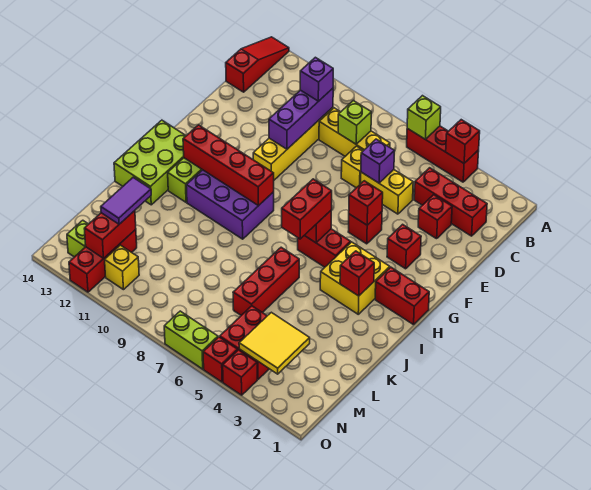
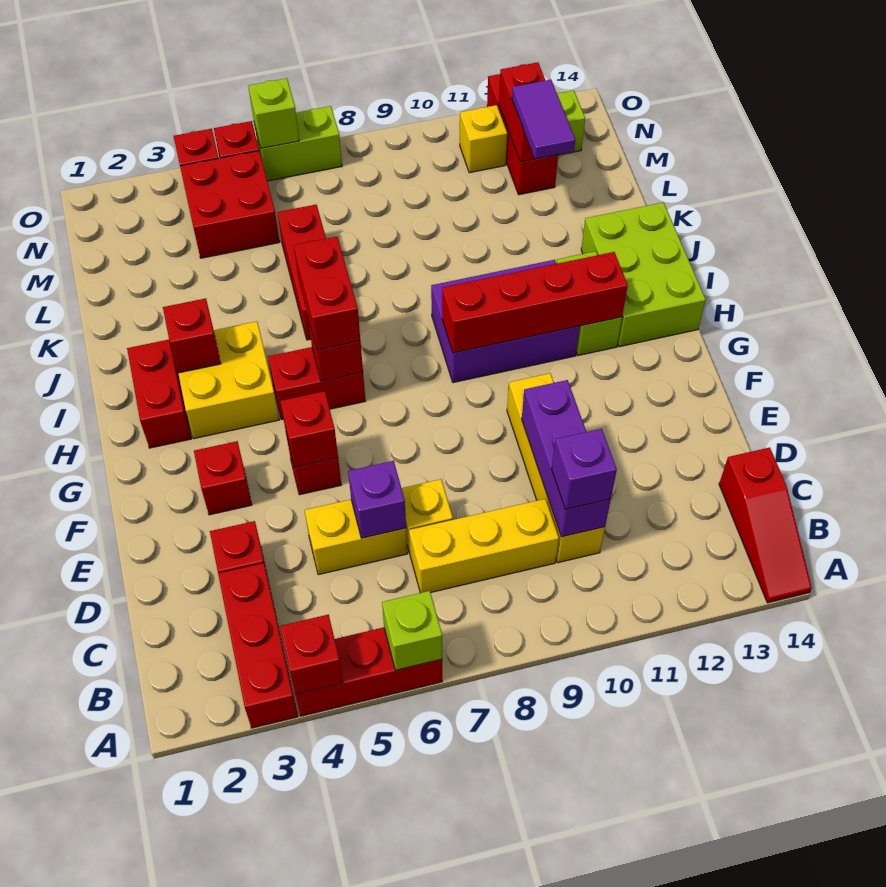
red brick C2:C4 level 1 -> red brick A3:C3 level 1
lime brick C8 level 2 -> lime brick O6 level 2
red brick H1:H2 level 1 -> red brick H2:I2 level 1
yellow tile M3:N4 level 2 -> none

